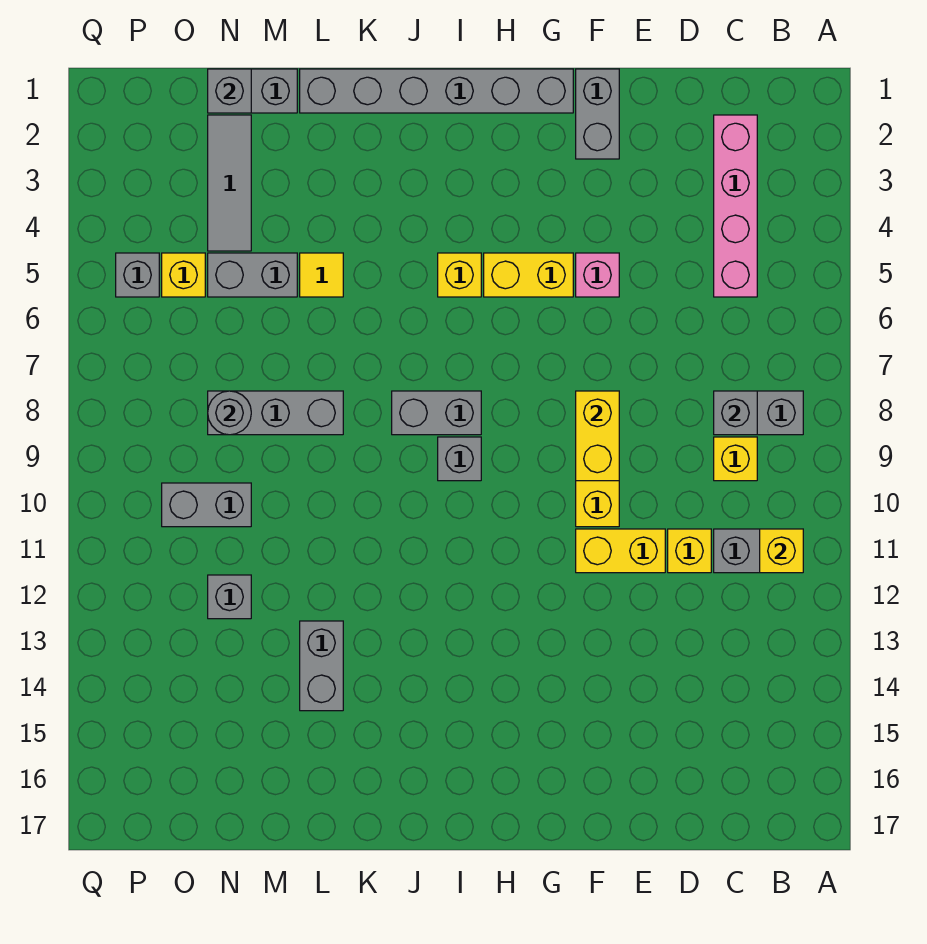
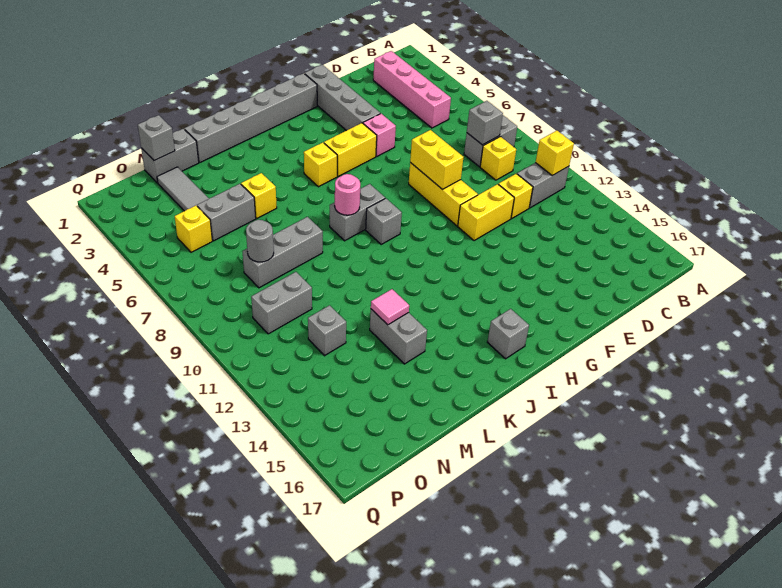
grey brick F1:F2 level 1 -> grey brick F1:F4 level 1
none -> pink round brick J8 level 2
yellow tile L5 level 1 -> yellow brick L5 level 1
none -> pink tile L13 level 2
grey brick P5 level 1 -> grey brick I16 level 1

